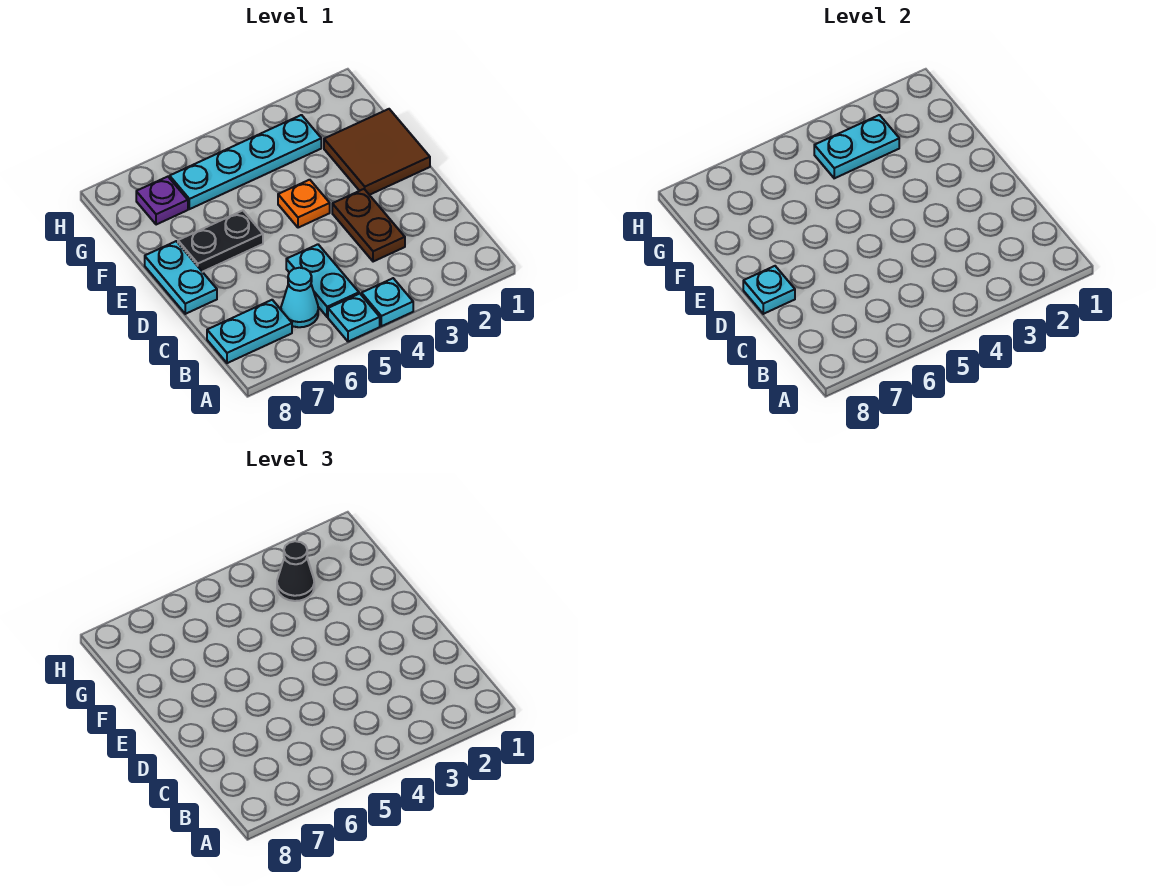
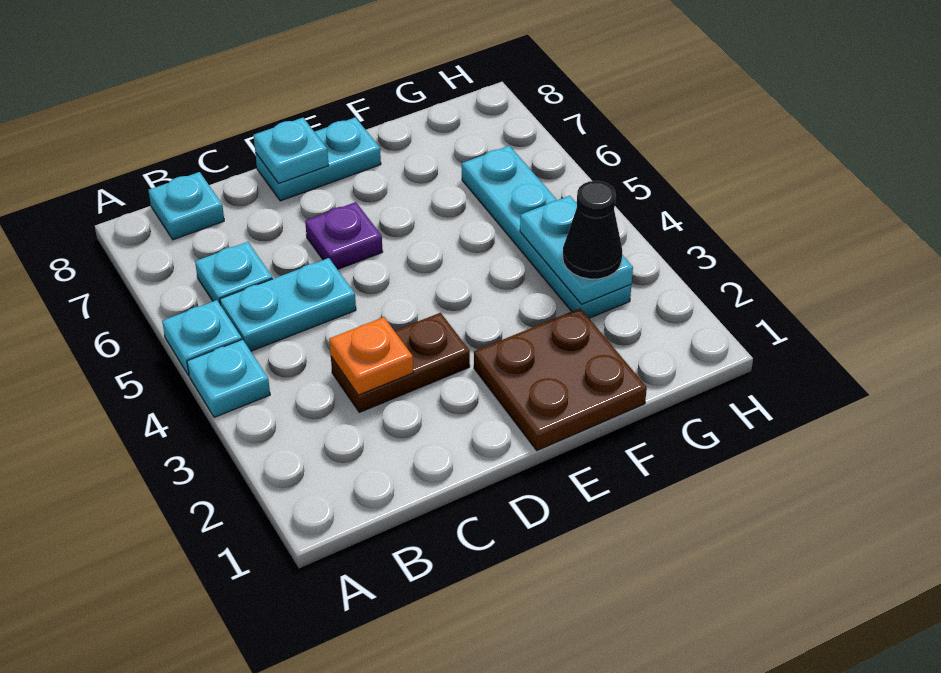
cyan cone B6 level 1 -> cyan plate B6 level 1
cyan plate B7:B8 level 1 -> cyan plate B8 level 1
brown tile E1:F2 level 1 -> brown plate E1:F2 level 1
orange plate E4 level 1 -> orange plate C3 level 2
black plate E6:E7 level 1 -> none
purple plate G7 level 1 -> purple plate D6 level 1

